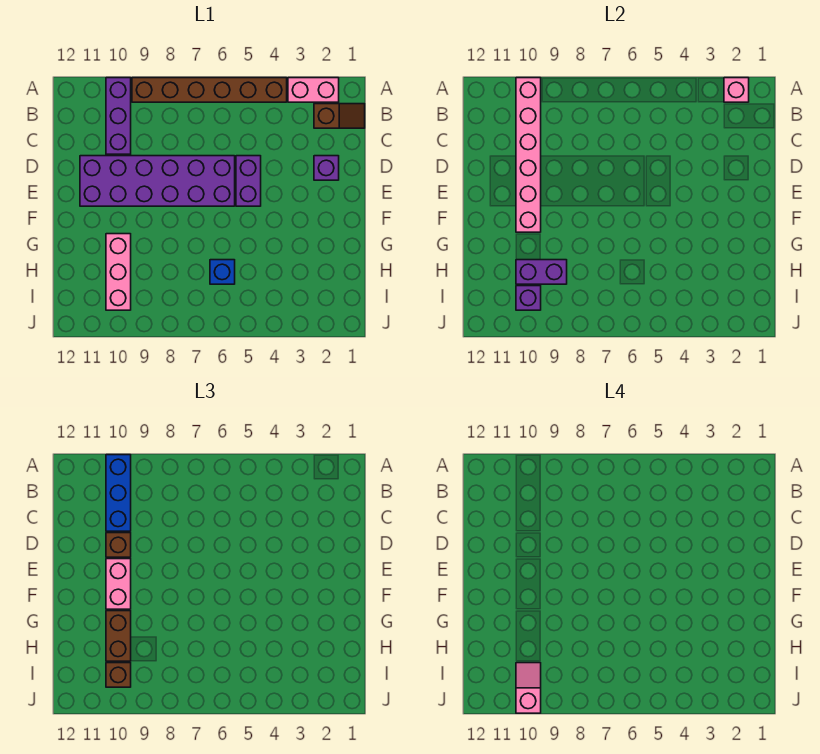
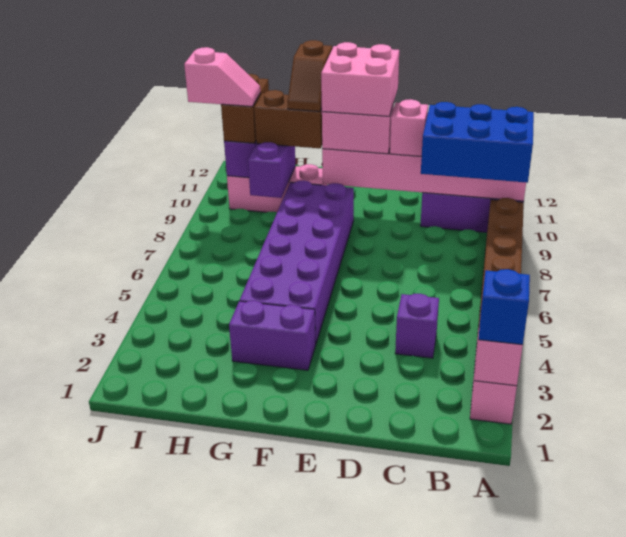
blue brick A10:C10 level 3 -> blue brick A9:C10 level 3
brown slope B1:B2 level 1 top 2 -> brown slope G10:G11 level 4 top 11
purple brick D2 level 1 -> purple brick C4 level 1
purple brick D5:E5 level 1 -> purple brick F3:G3 level 1
purple brick D6:E11 level 1 -> purple brick F4:G9 level 1
brown brick D10 level 3 -> pink brick D10 level 3
none -> pink brick E10:F11 level 4
blue brick H6 level 1 -> blue brick A2 level 3
brown brick I10 level 3 -> brown brick I10:I11 level 3

